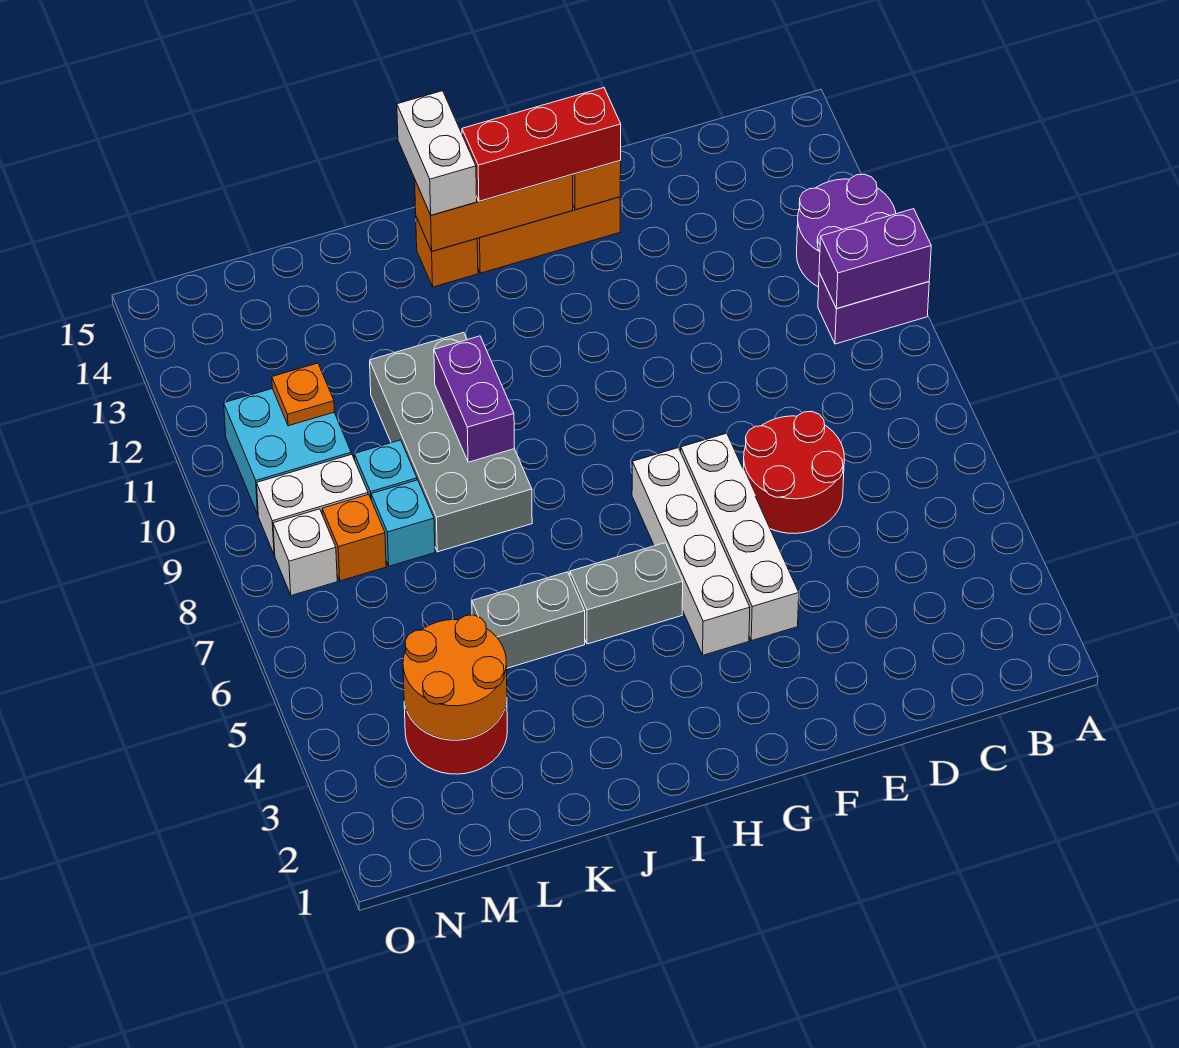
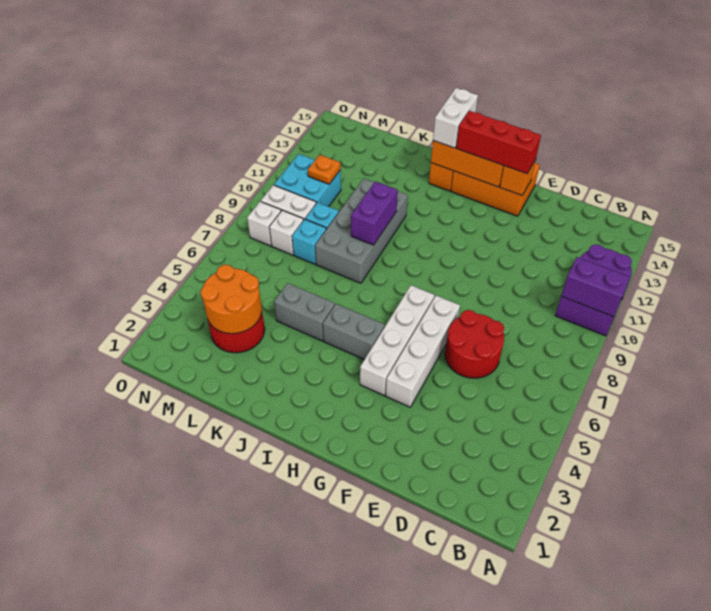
orange brick M8 level 1 -> white brick M8 level 1

